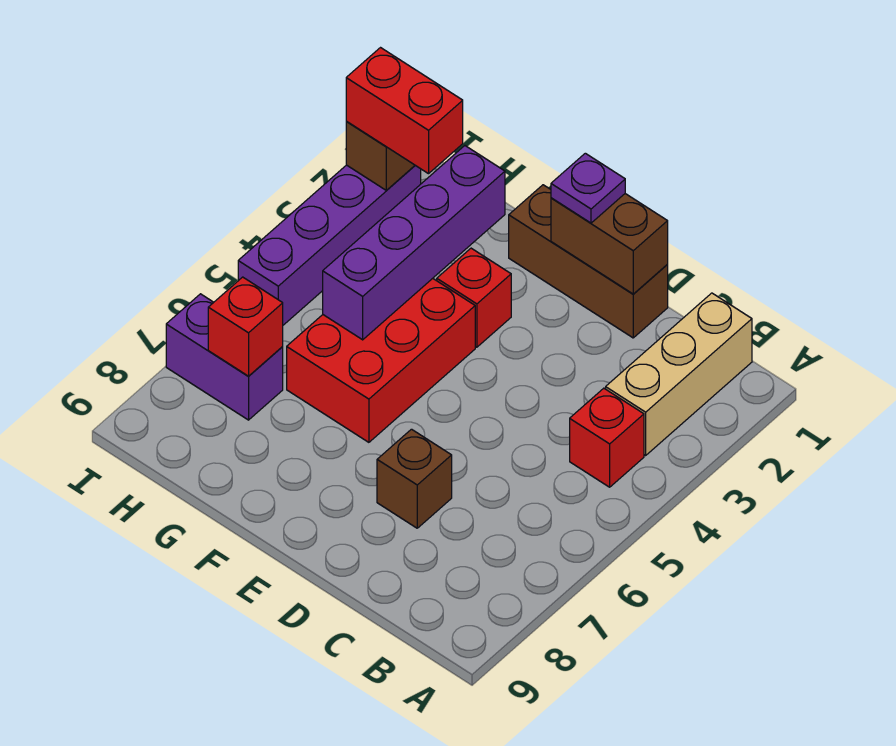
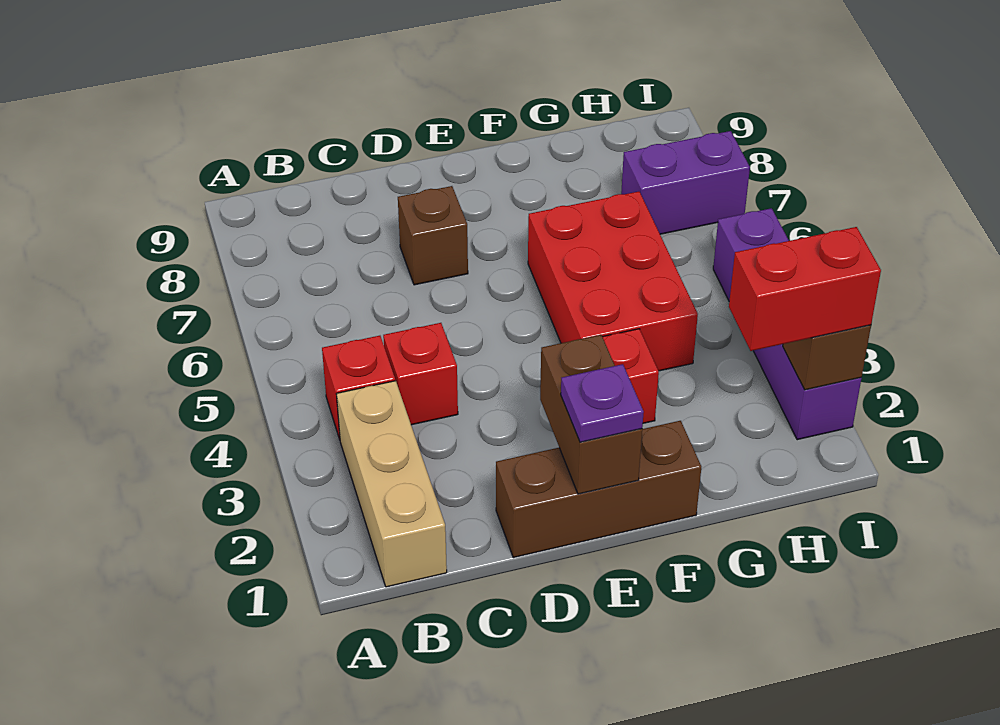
brown brick D1:E1 level 2 -> brown brick E1:E2 level 2
purple brick G2:G5 level 2 -> none
red brick H7 level 2 -> red brick C4 level 1

